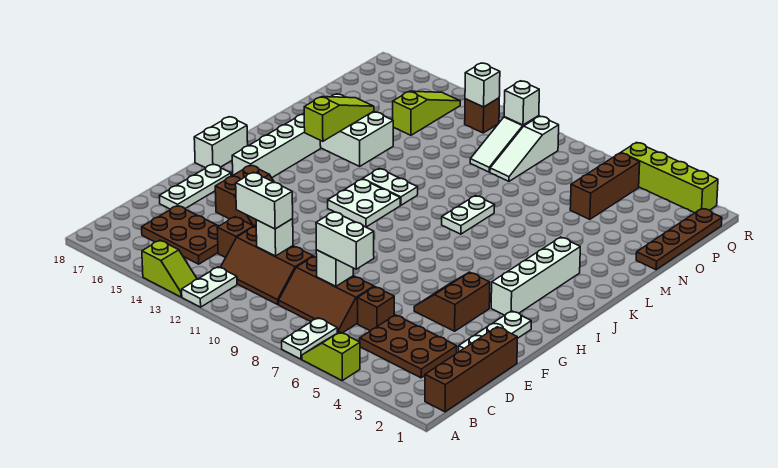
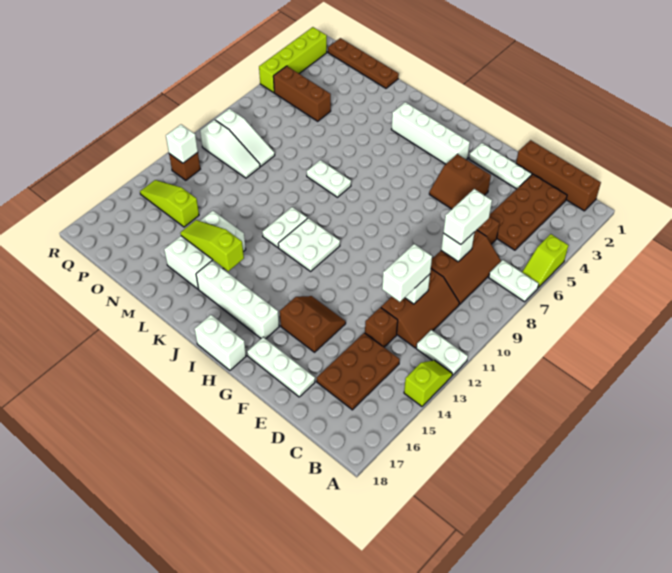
brown plate C3:D5 level 1 -> brown plate C2:D5 level 1
white brick Q10 level 2 -> none

